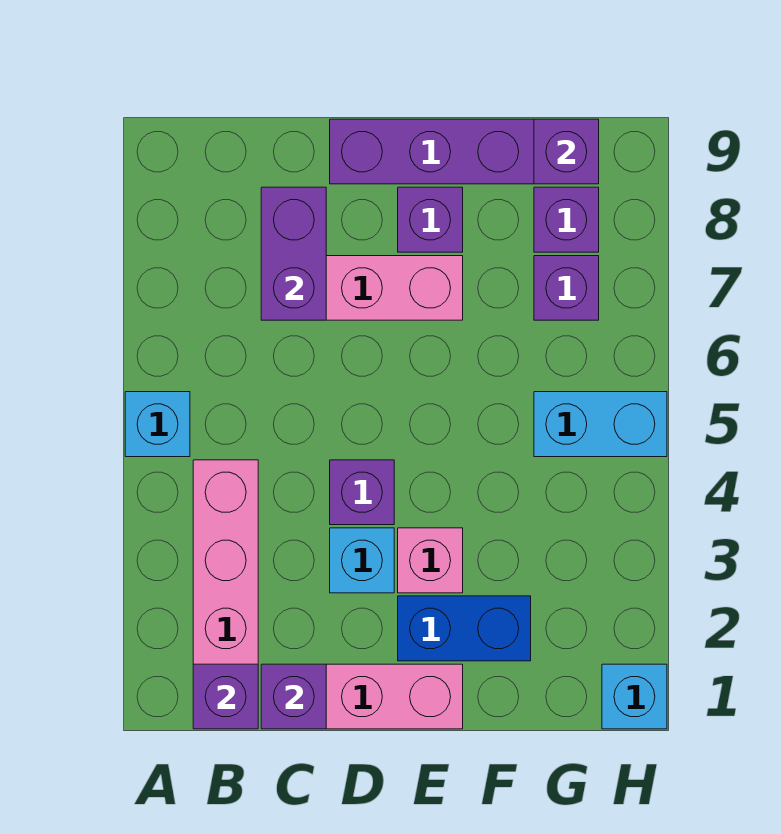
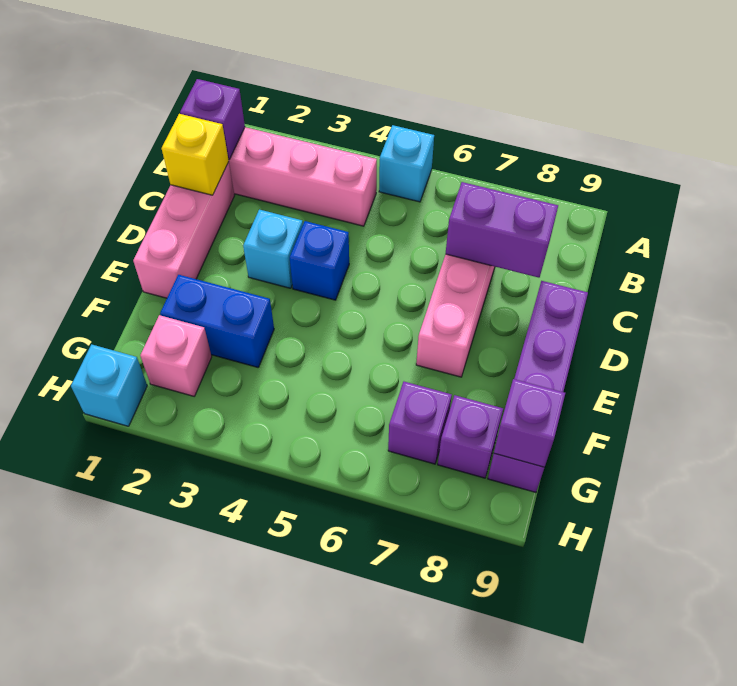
purple brick C1 level 2 -> yellow brick C1 level 2
purple brick D4 level 1 -> blue brick D4 level 1
blue brick E2:F2 level 1 -> blue brick F2:F3 level 1
pink brick E3 level 1 -> pink brick G2 level 1
purple brick E8 level 1 -> none
cyan brick G5:H5 level 1 -> none

